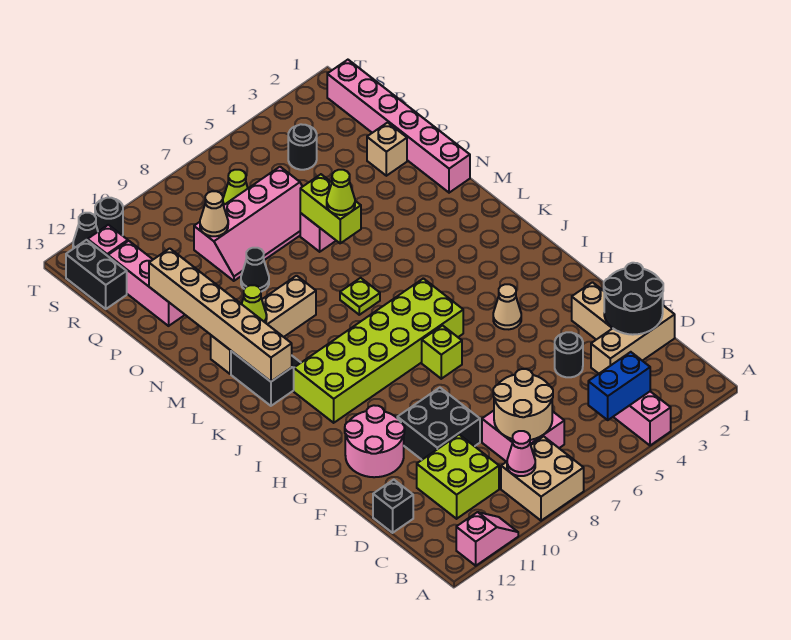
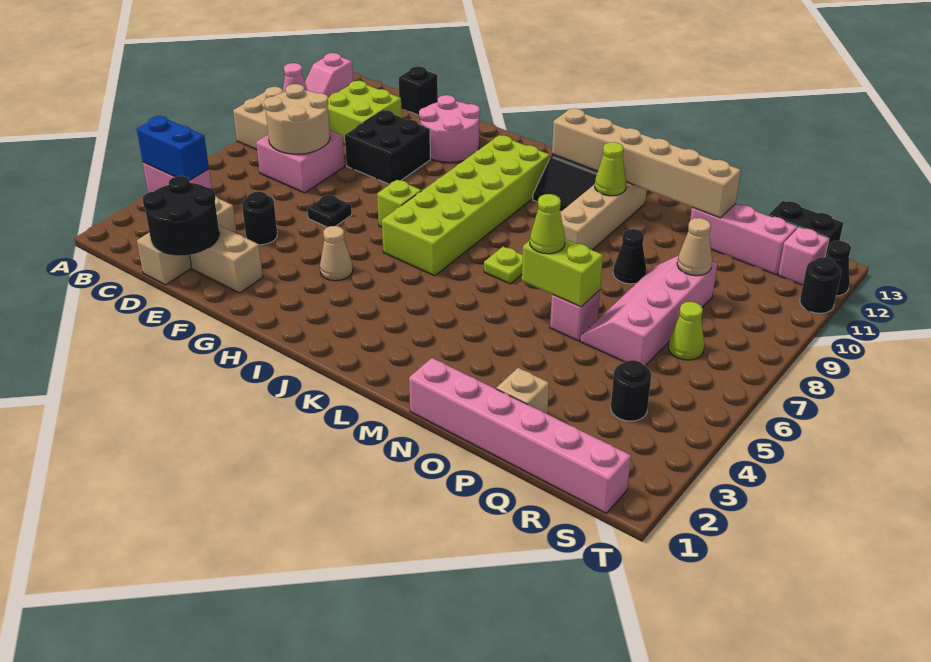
blue brick B4:B5 level 2 -> blue brick A4:B4 level 2
none -> black plate F6 level 1

